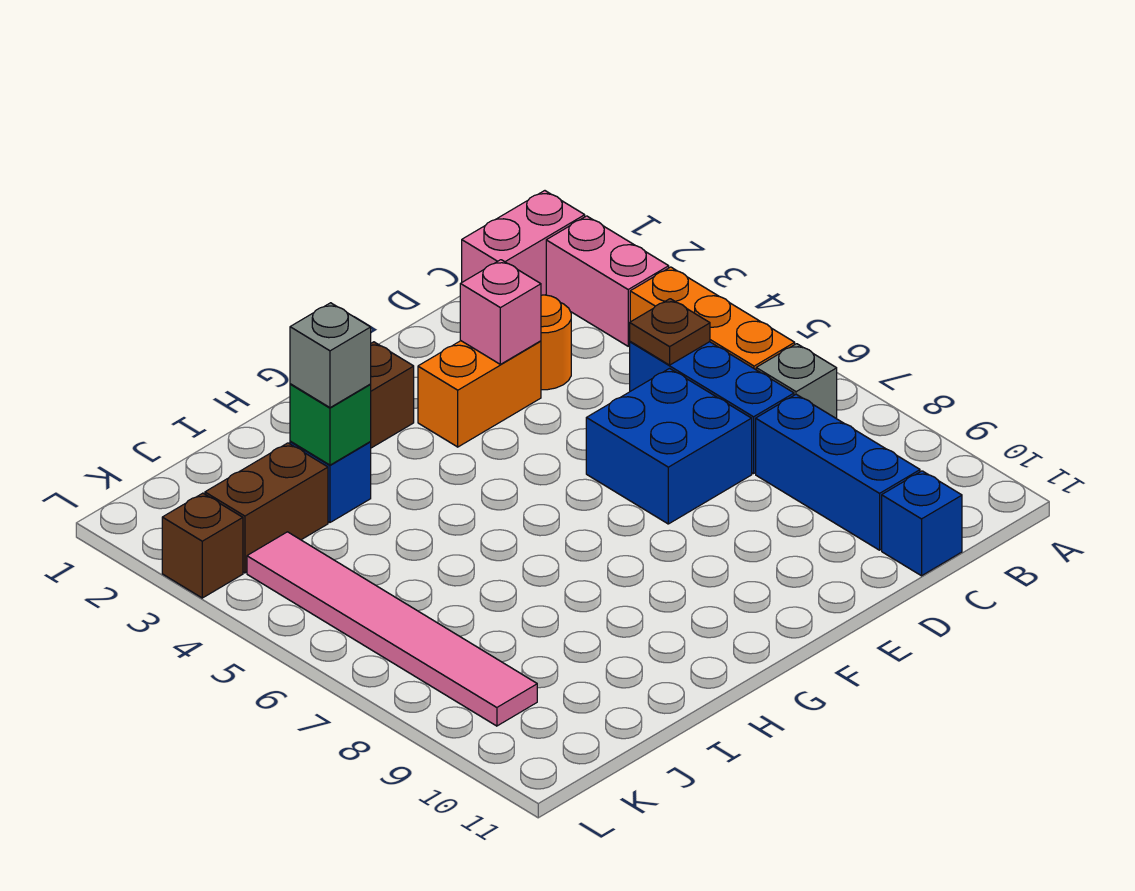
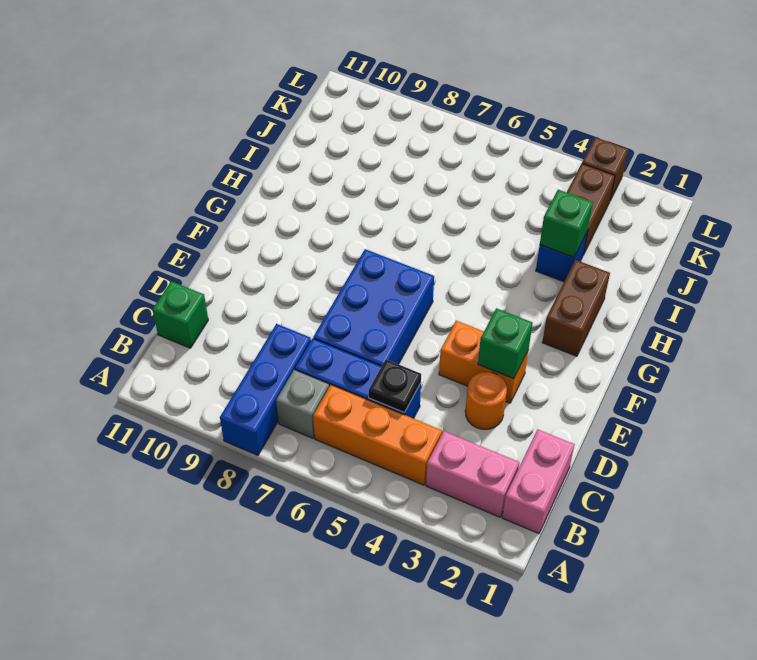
brown plate C5 level 2 -> black plate C5 level 2
blue brick C8:C10 level 1 -> blue brick A8:C8 level 1
blue brick C11 level 1 -> green brick C11 level 1
blue brick D6:E7 level 1 -> blue brick D6:F7 level 1
orange brick E3:F3 level 1 -> orange brick E3:E4 level 1
pink brick E3 level 2 -> green brick E3 level 2
grey brick I3 level 3 -> none
pink tile K4:K9 level 1 -> none

